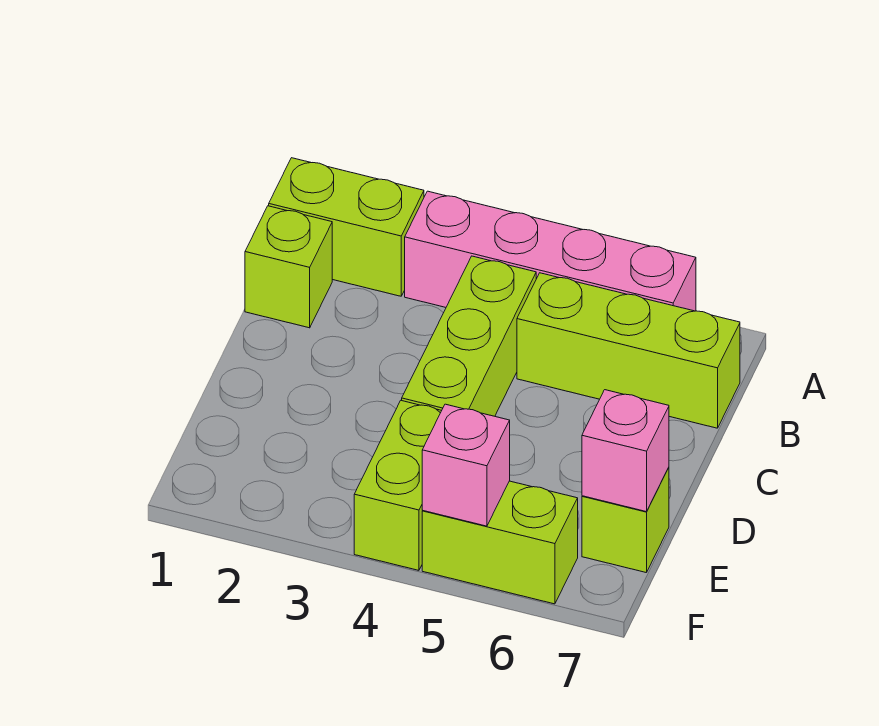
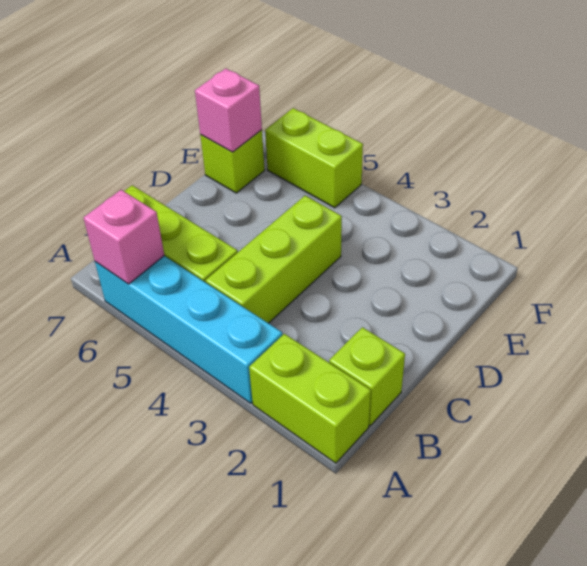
pink brick A3:A6 level 1 -> cyan brick A3:A6 level 1
lime brick E4:F4 level 1 -> none
pink brick F5 level 2 -> pink brick A6 level 2

